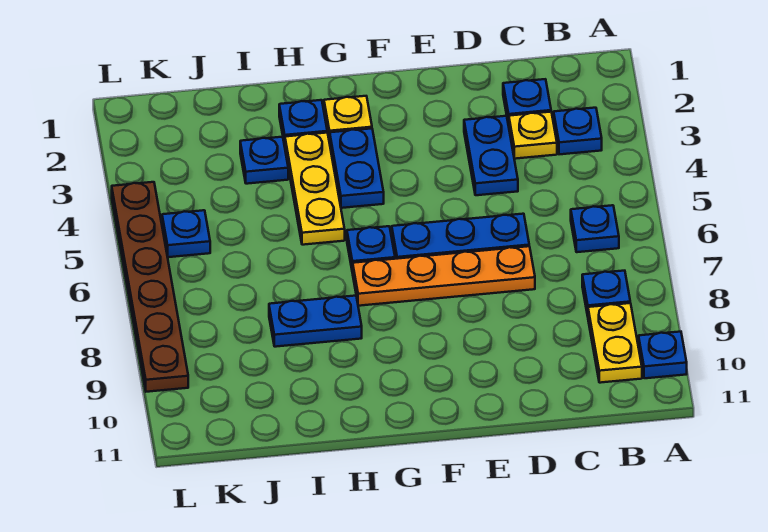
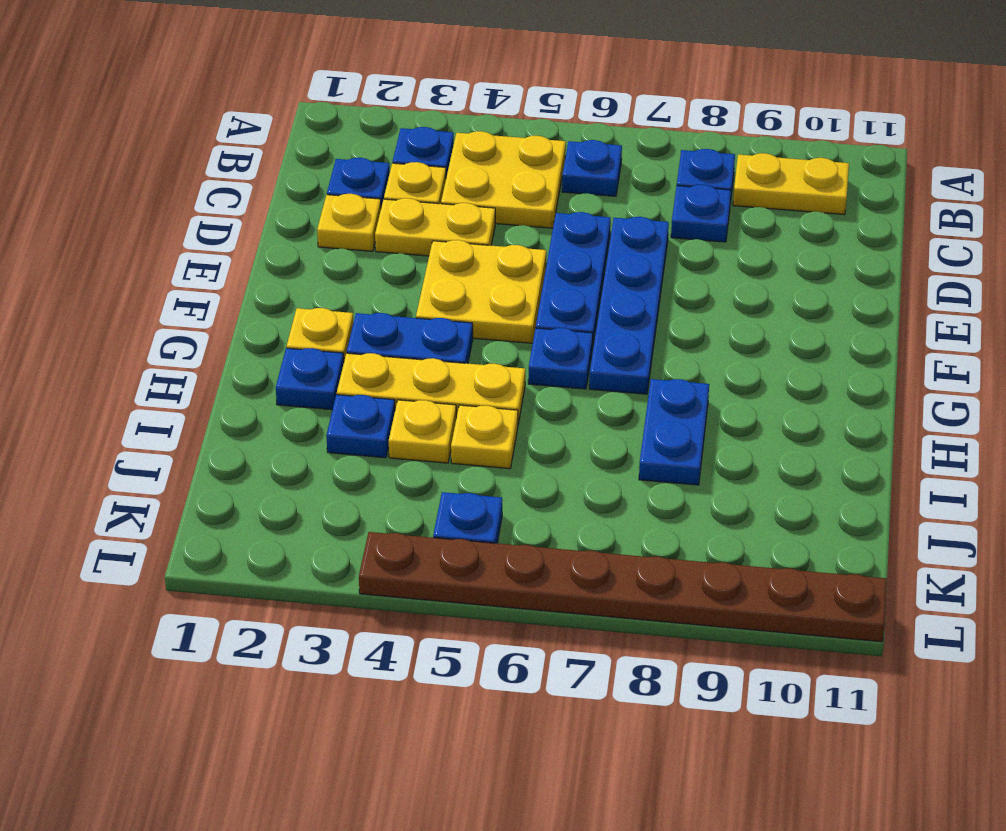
blue plate A10 level 1 -> blue plate C8 level 1
none -> yellow plate B4:C5 level 1
none -> yellow plate D2 level 1
blue plate D3:D4 level 1 -> yellow plate D3:D4 level 1
orange plate D7:G7 level 1 -> blue plate D7:G7 level 1
none -> yellow plate E4:F5 level 1
none -> yellow plate I4 level 1
none -> yellow plate I5 level 1
brown plate L4:L9 level 1 -> brown plate L4:L11 level 1

